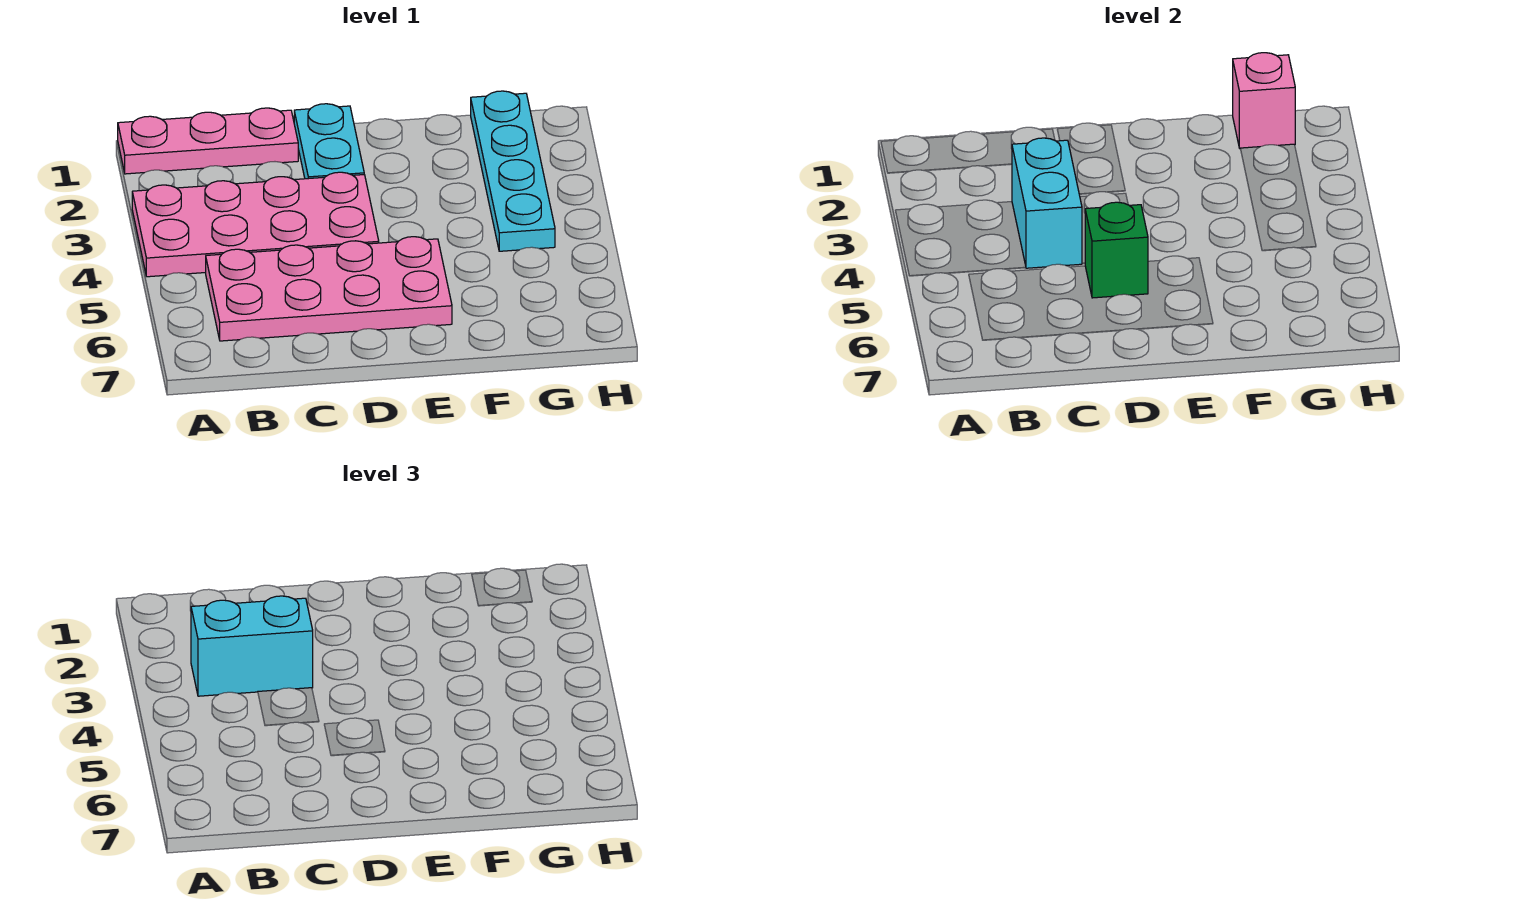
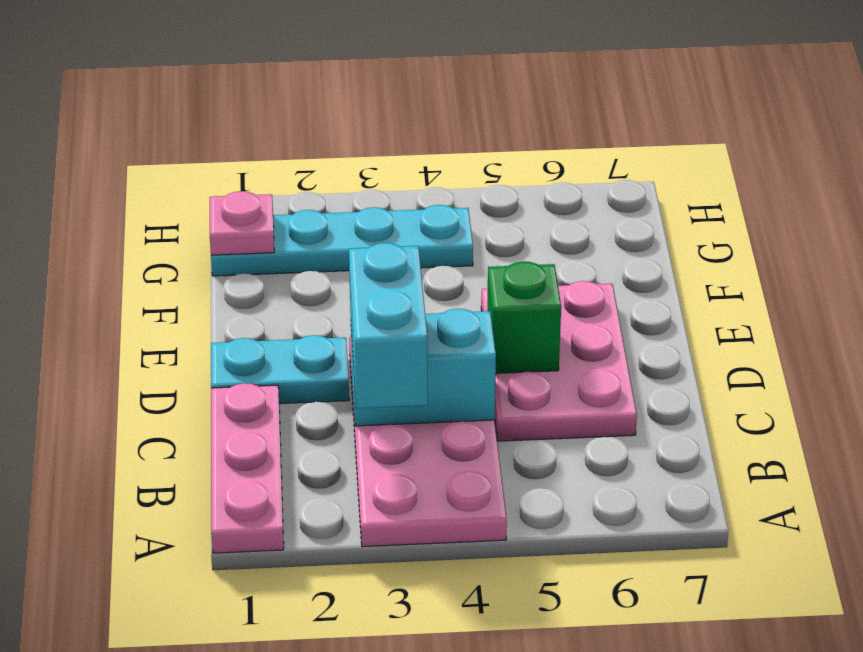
pink plate B5:E6 level 1 -> pink plate C5:E6 level 1
pink brick G1 level 2 -> pink plate G1 level 2

